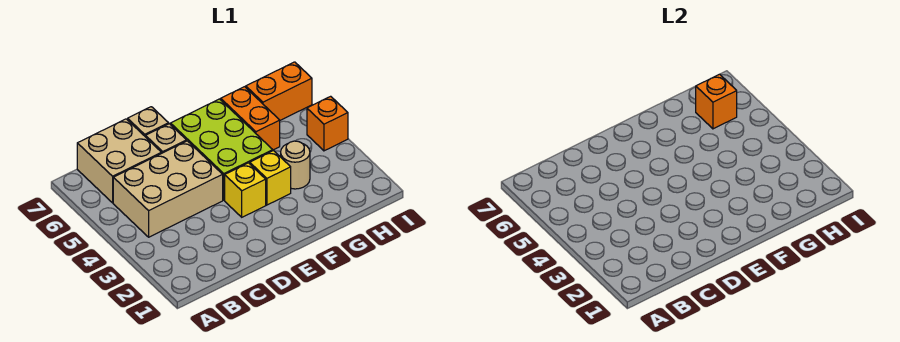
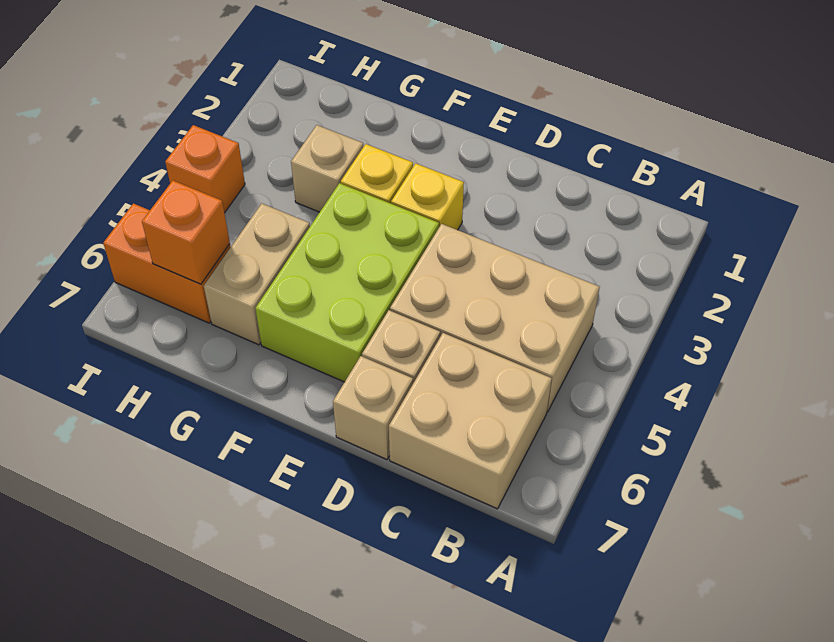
tan round brick G3 level 1 -> tan brick G3 level 1
orange brick G5:G6 level 1 -> tan brick G5:G6 level 1

